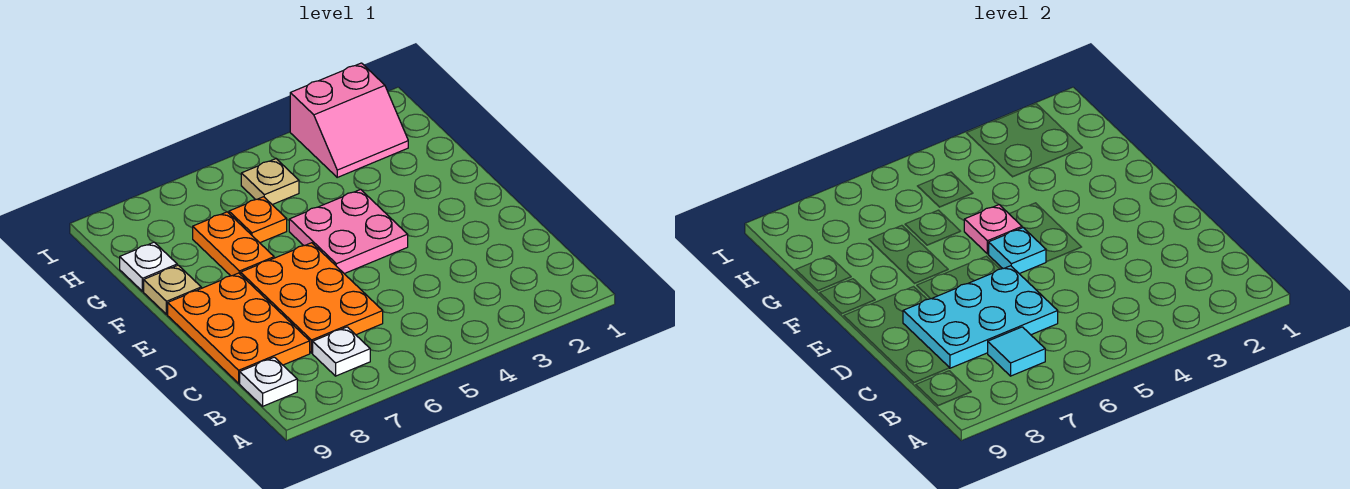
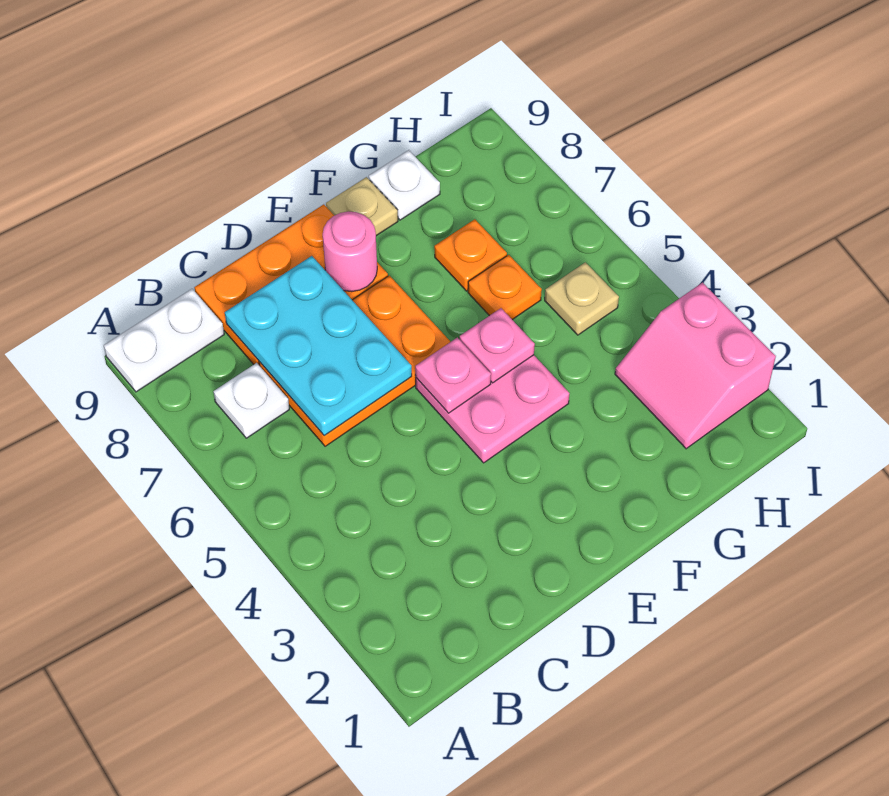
cyan tile B7 level 2 -> none
white plate B9 level 1 -> white plate A9:B9 level 1
cyan plate E5 level 2 -> pink plate E5 level 2
none -> pink round brick E8 level 2
orange plate F7:G7 level 1 -> orange plate G7 level 1

